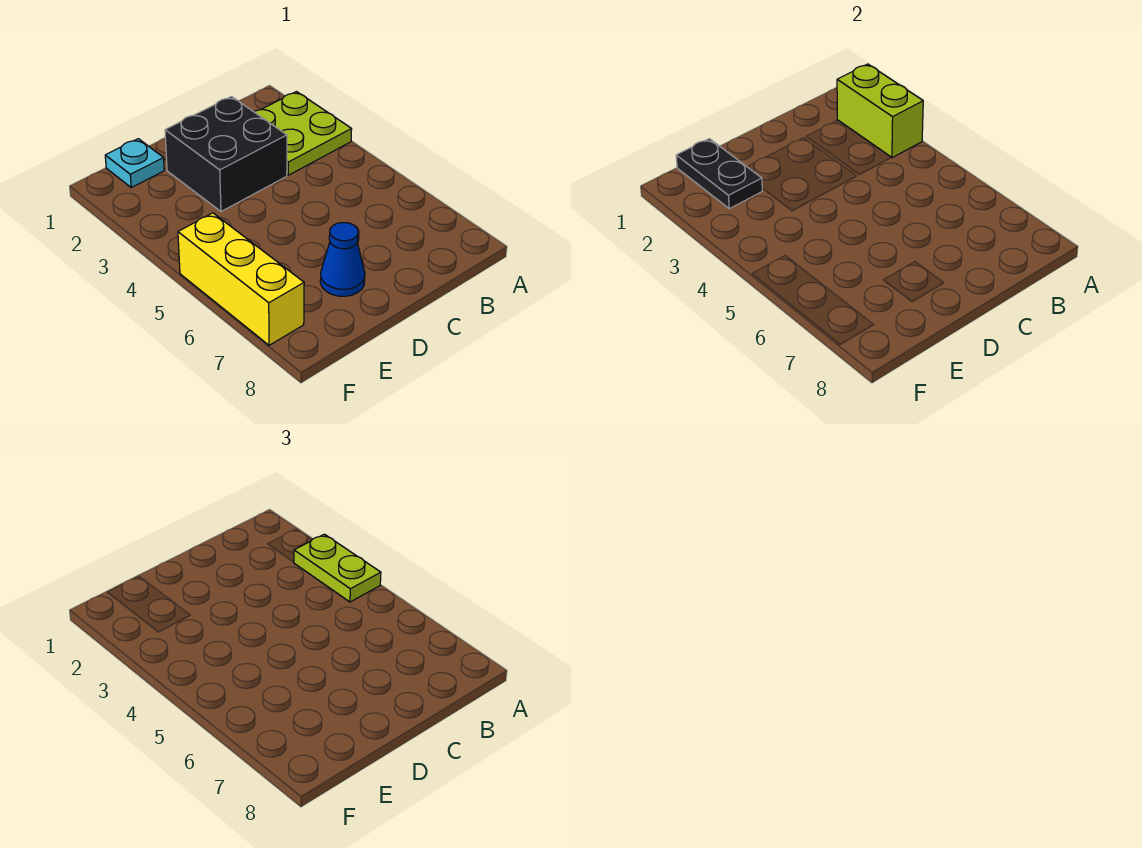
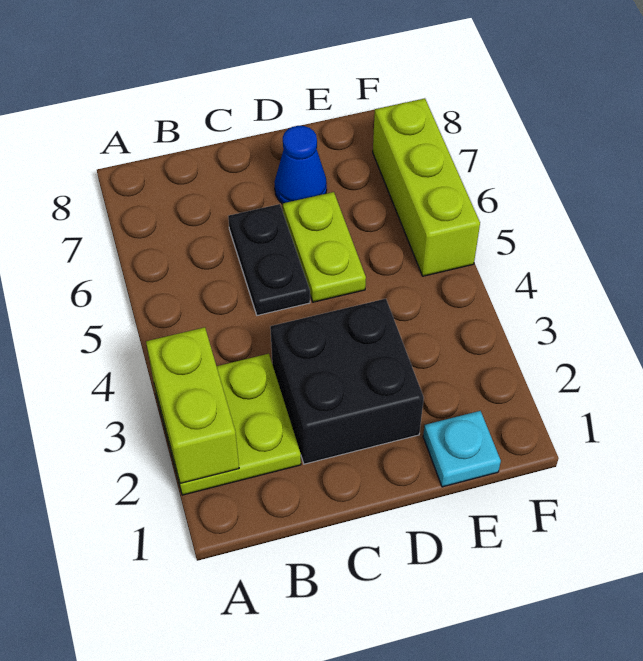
lime plate A3:A4 level 3 -> lime plate D5:D6 level 1
black plate E1:E2 level 2 -> black plate C5:C6 level 1
yellow brick F5:F7 level 1 -> lime brick F5:F7 level 1

